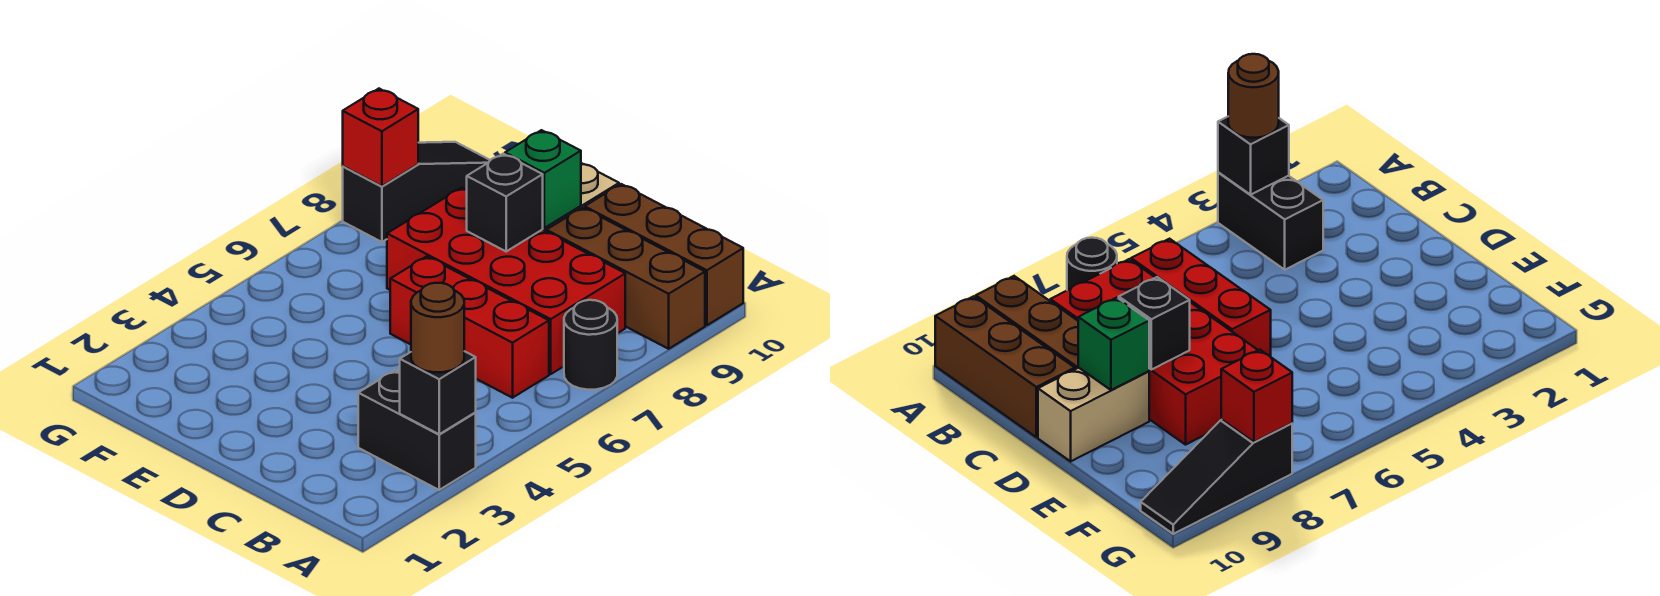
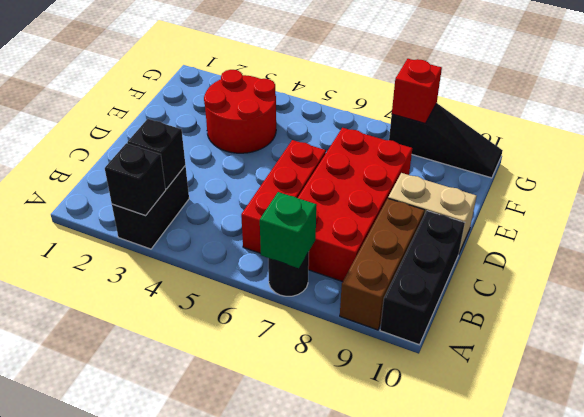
brown round brick A3 level 3 -> none
brown brick A10:C10 level 1 -> black brick A10:C10 level 1
black brick D8 level 2 -> black brick B3 level 2
green brick D9 level 2 -> green brick A7 level 2
none -> red round brick E3:F4 level 1

